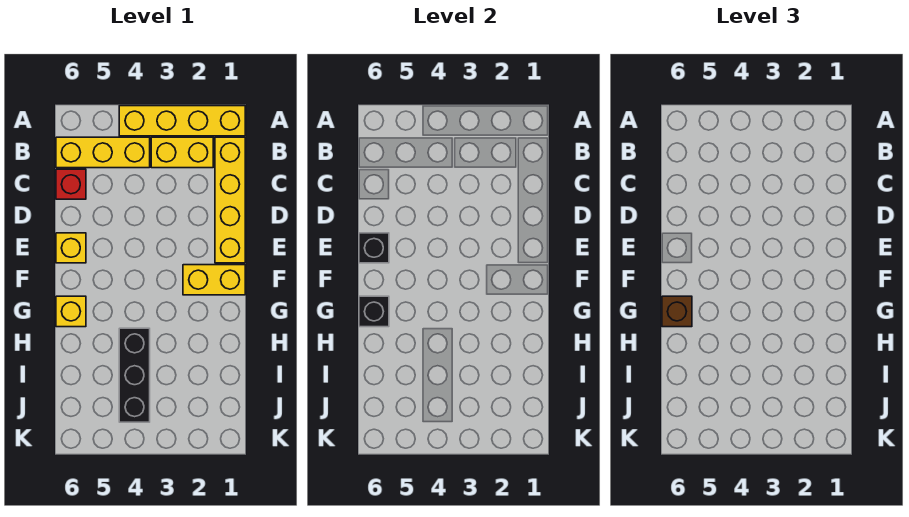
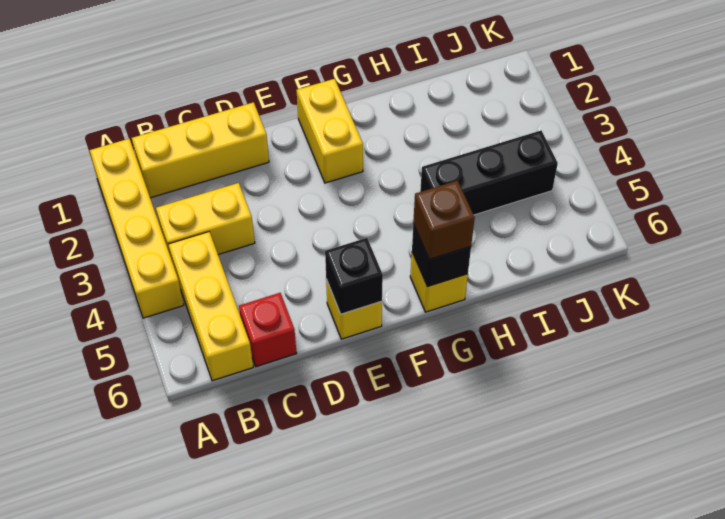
yellow brick B1:E1 level 1 -> yellow brick B1:D1 level 1
yellow brick B2:B3 level 1 -> yellow brick B3:C3 level 1

